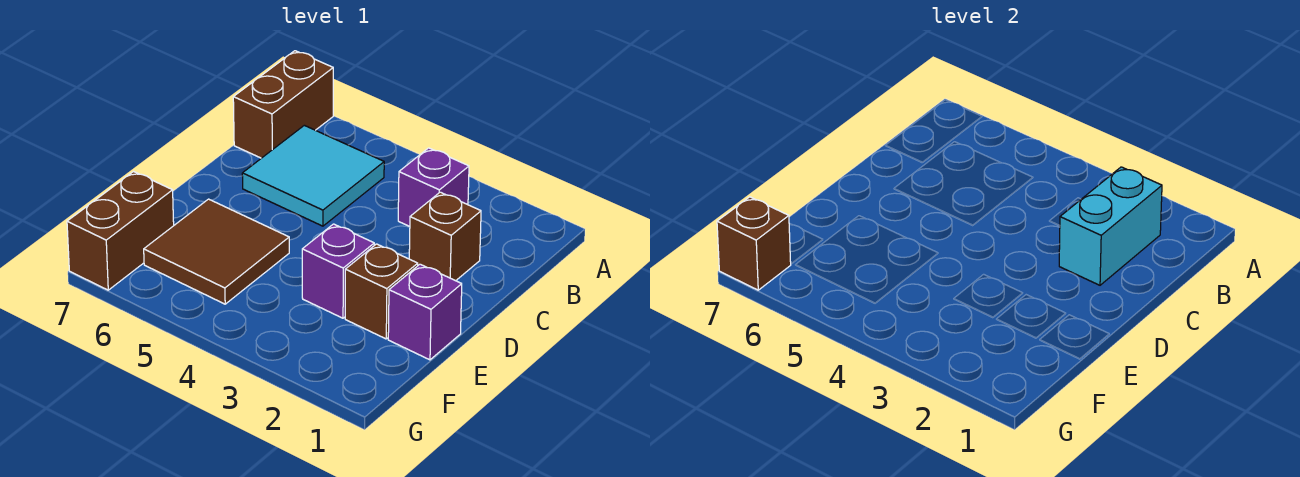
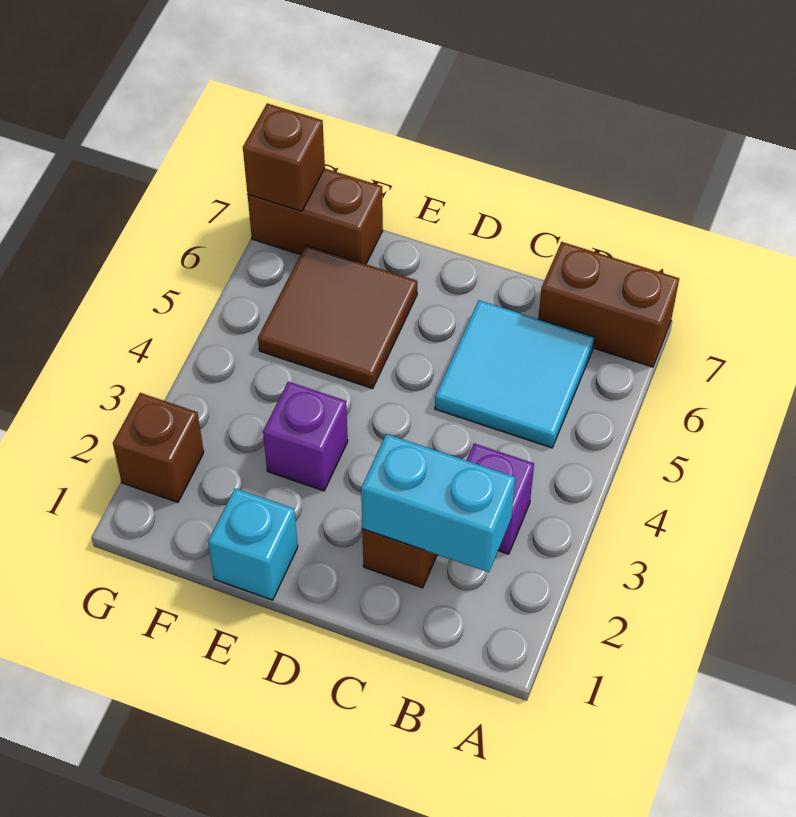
purple brick E1 level 1 -> cyan brick E1 level 1
brown brick E2 level 1 -> brown brick G2 level 1

